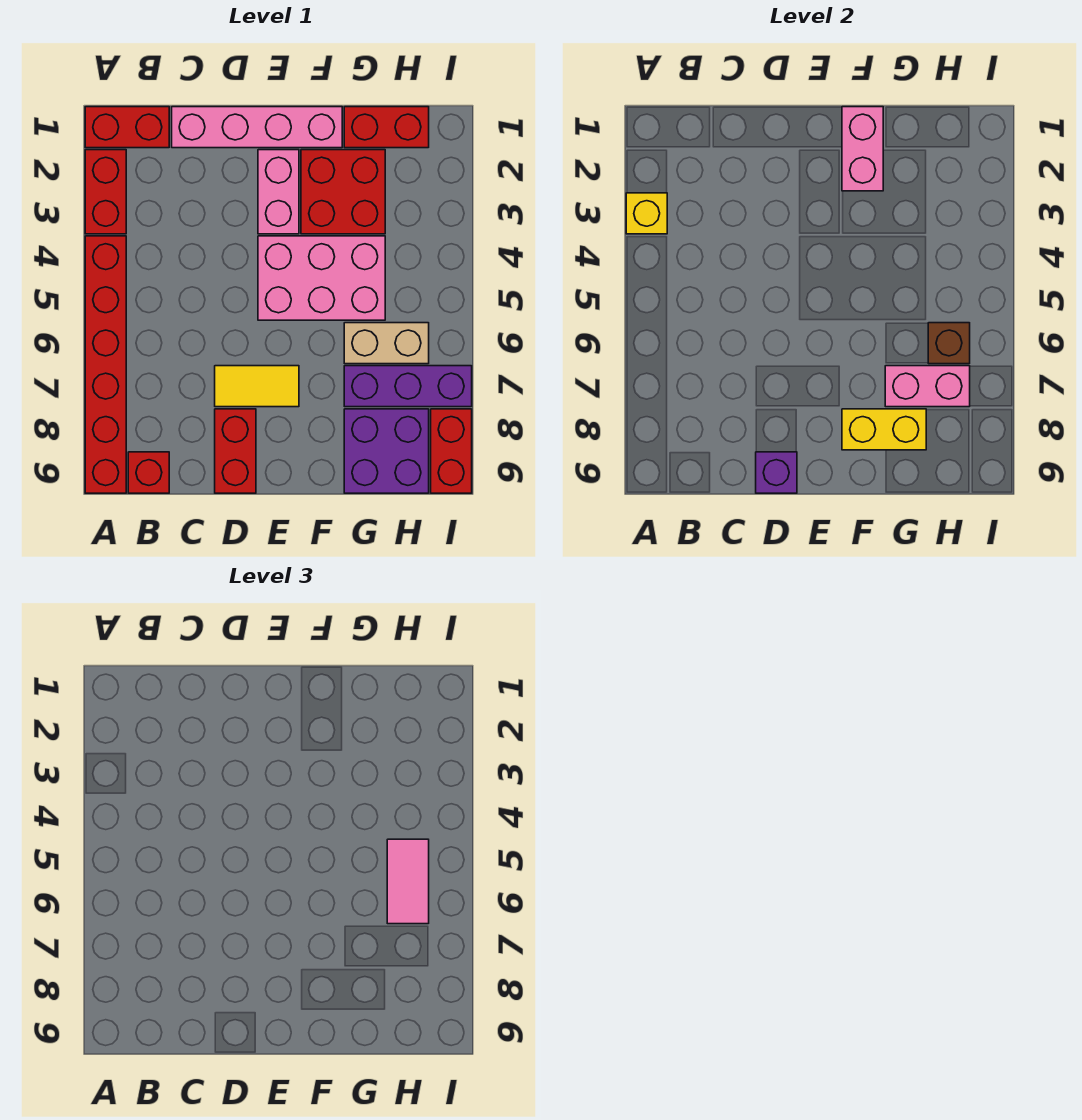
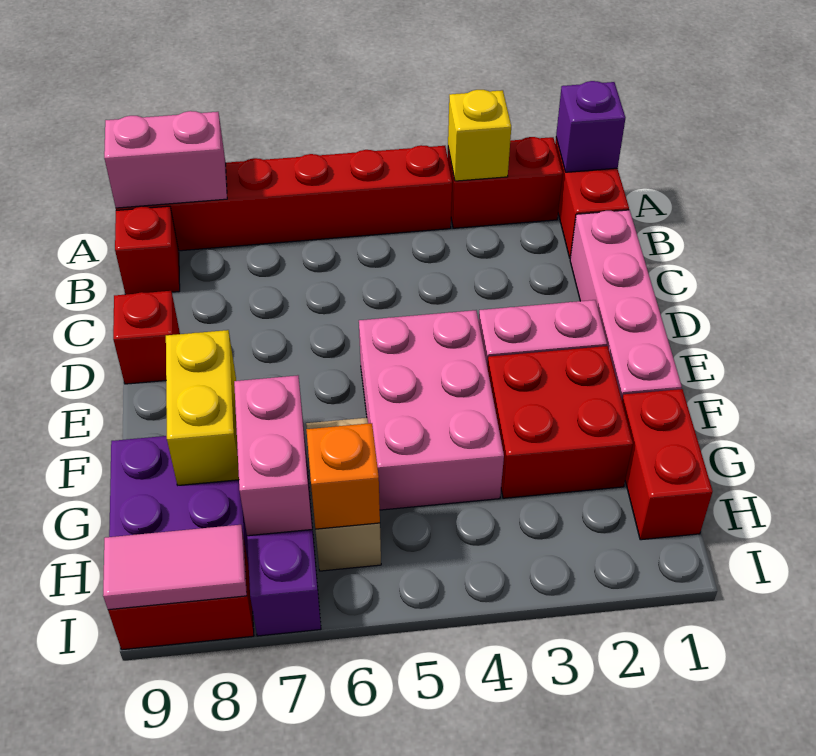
yellow tile D7:E7 level 1 -> none
red brick D8:D9 level 1 -> red brick D9 level 1
purple brick D9 level 2 -> purple brick A1 level 2
pink brick F1:F2 level 2 -> pink brick A8:A9 level 2
pink tile H5:H6 level 3 -> pink tile I8:I9 level 2
brown brick H6 level 2 -> orange brick H6 level 2

